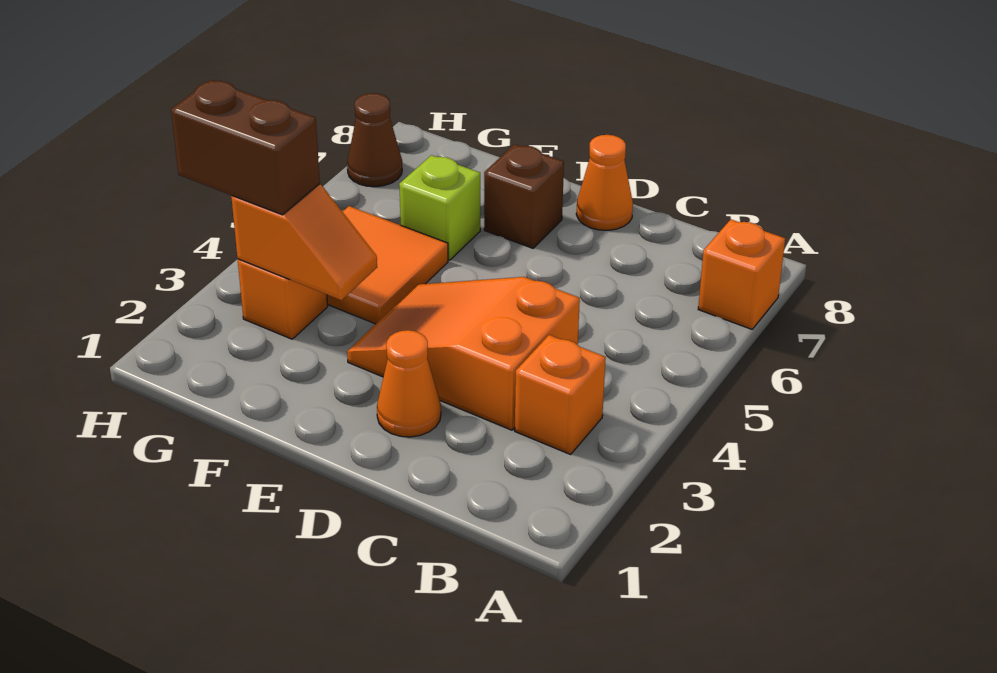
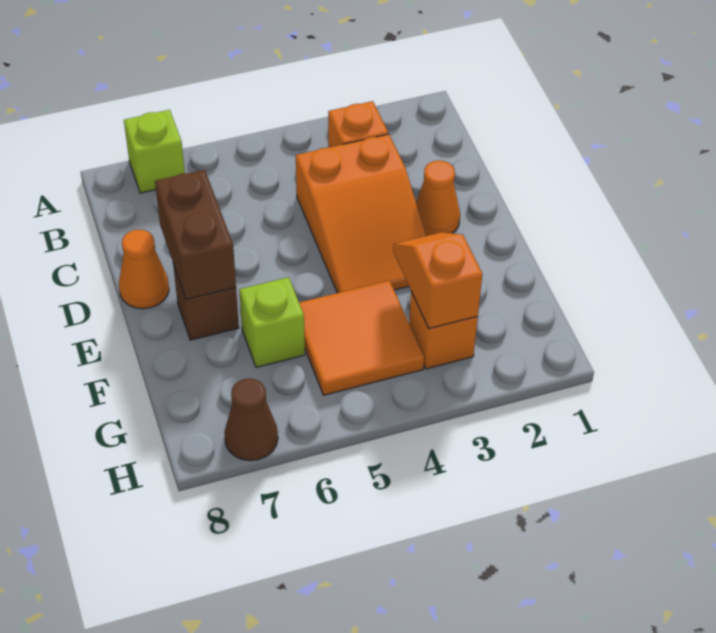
orange brick A7 level 1 -> lime brick A7 level 1
brown brick G3:H3 level 3 -> brown brick D7:E7 level 2

